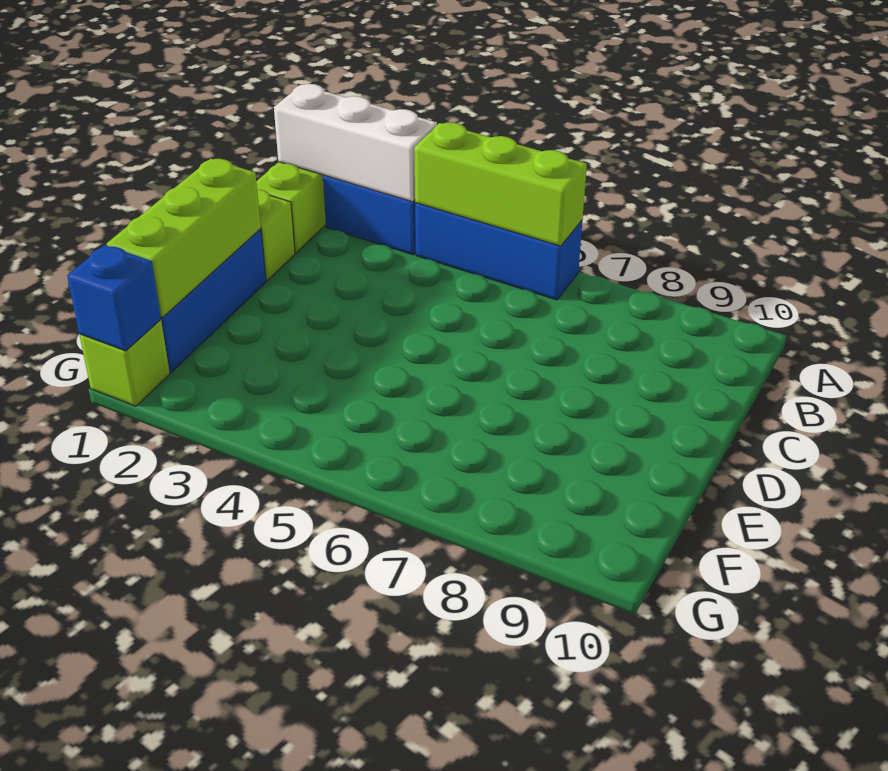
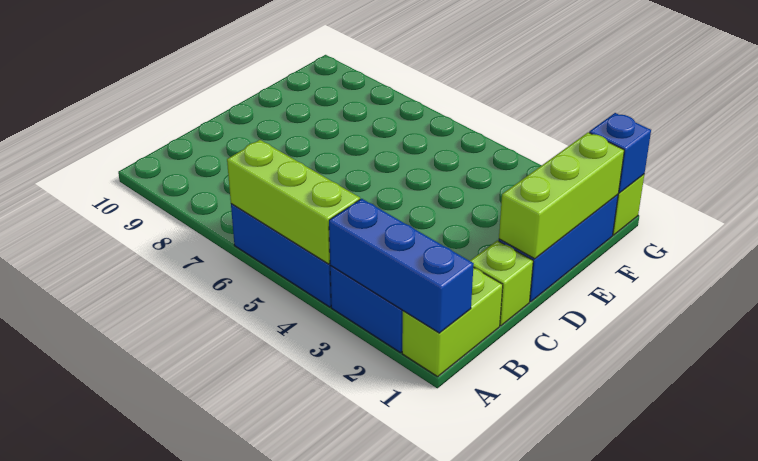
white brick A1:A3 level 2 -> blue brick A1:A3 level 2

